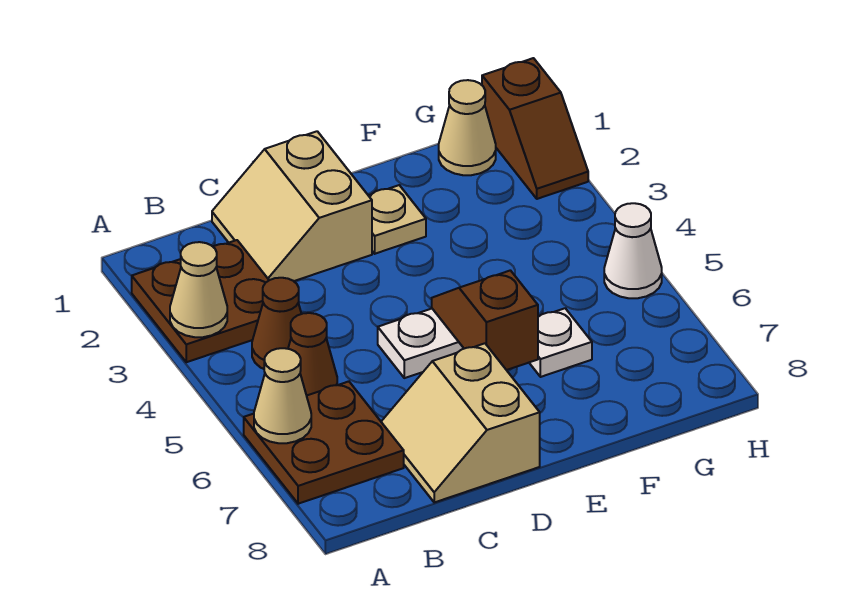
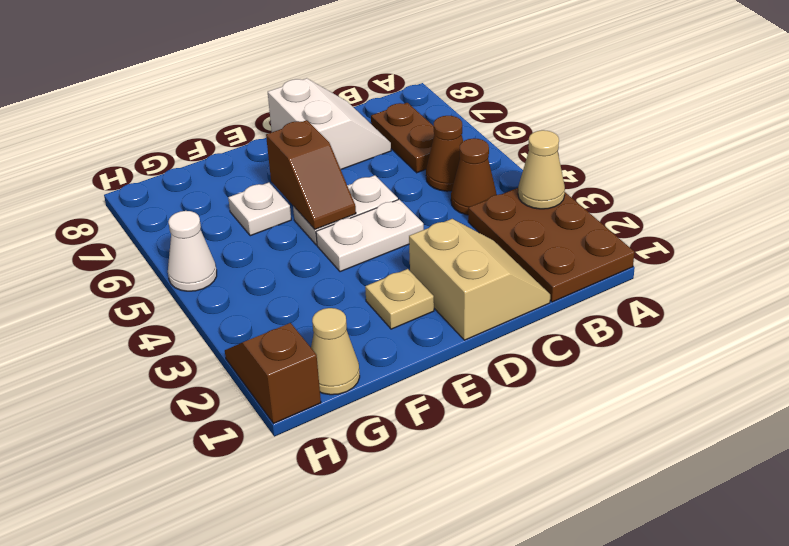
brown plate A2:B3 level 1 -> brown plate A1:B3 level 1
brown plate A6:B7 level 1 -> brown plate B6:B7 level 1
tan cone A6 level 2 -> none
tan slope C7:D8 level 1 top D -> white slope C7:D8 level 1 top D
none -> white plate D4:E4 level 1

